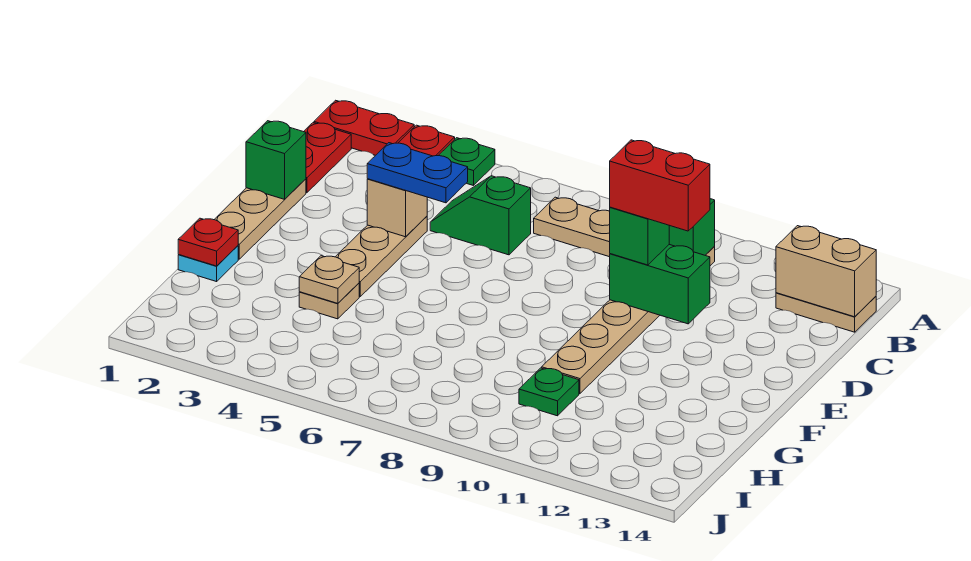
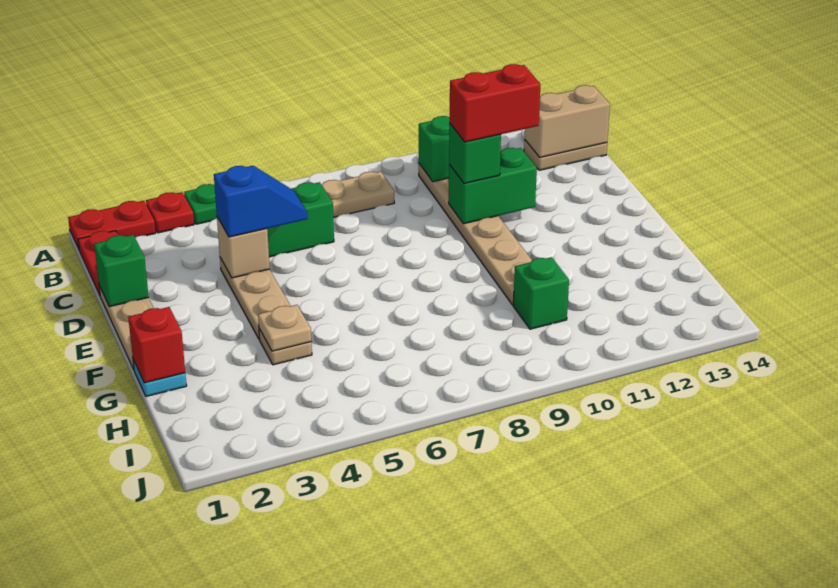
blue plate D4:D5 level 3 -> blue slope D4:D5 level 3 top 4
red plate G1 level 2 -> red brick G1 level 2
green plate H10 level 1 -> green brick H10 level 1

